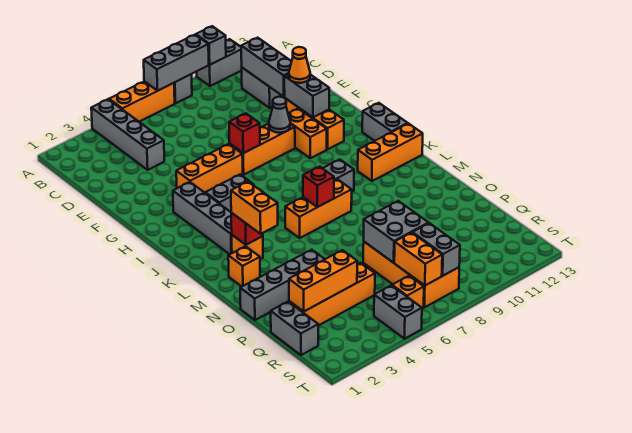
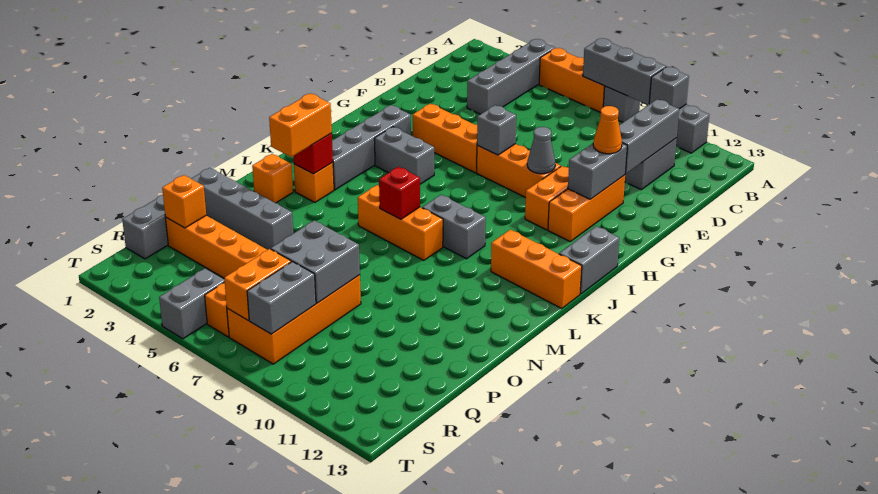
red brick G7 level 2 -> grey brick G7 level 2
orange brick Q2:Q4 level 2 -> orange brick Q2 level 2

